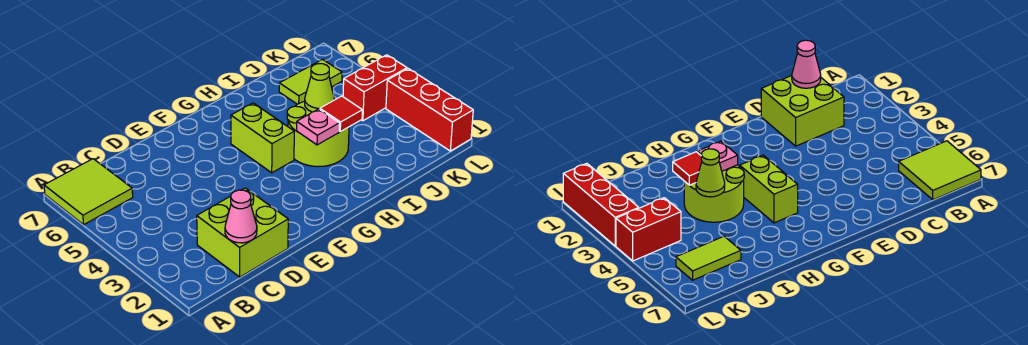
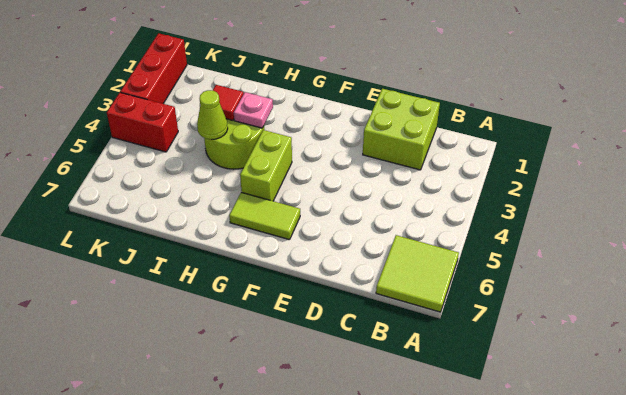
pink cone C1 level 2 -> none
lime tile J6:K6 level 1 -> lime tile F6:G6 level 1

